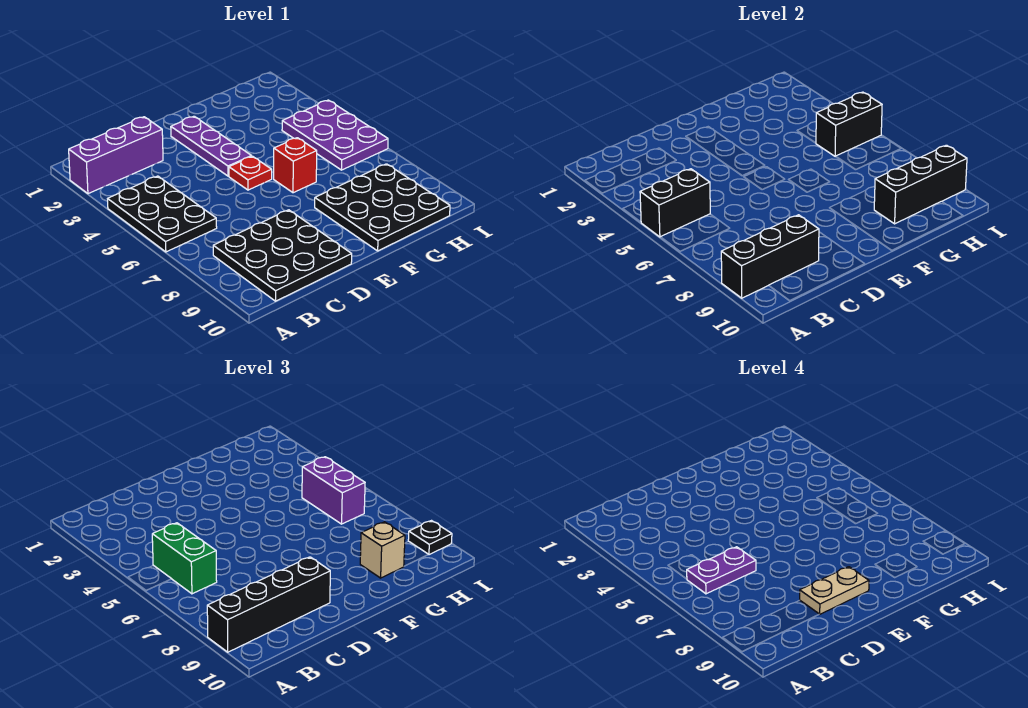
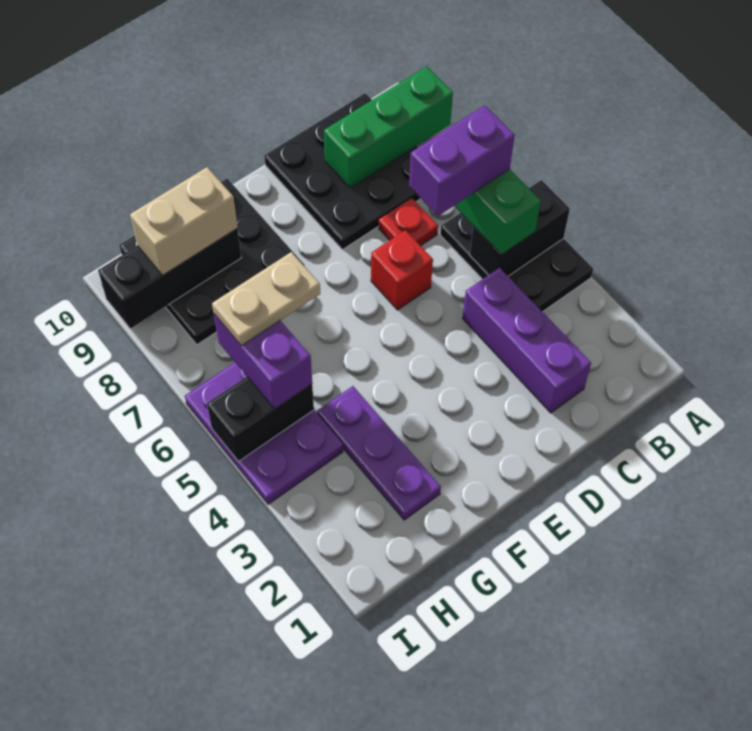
purple brick A2:C2 level 1 -> purple brick C2:C4 level 1
black brick A9:C9 level 2 -> green brick A9:C9 level 2
black brick A9:D9 level 3 -> none
purple plate B6:C6 level 4 -> purple brick B6:C6 level 4
tan plate D9:E9 level 4 -> tan plate G6:H6 level 4
purple plate E2:E4 level 1 -> purple plate G2:G4 level 1
red plate E5 level 1 -> red plate C7 level 1
red brick F6 level 1 -> red brick D6 level 1
tan brick G9 level 3 -> tan brick G9:H9 level 3
black plate I9 level 3 -> none

